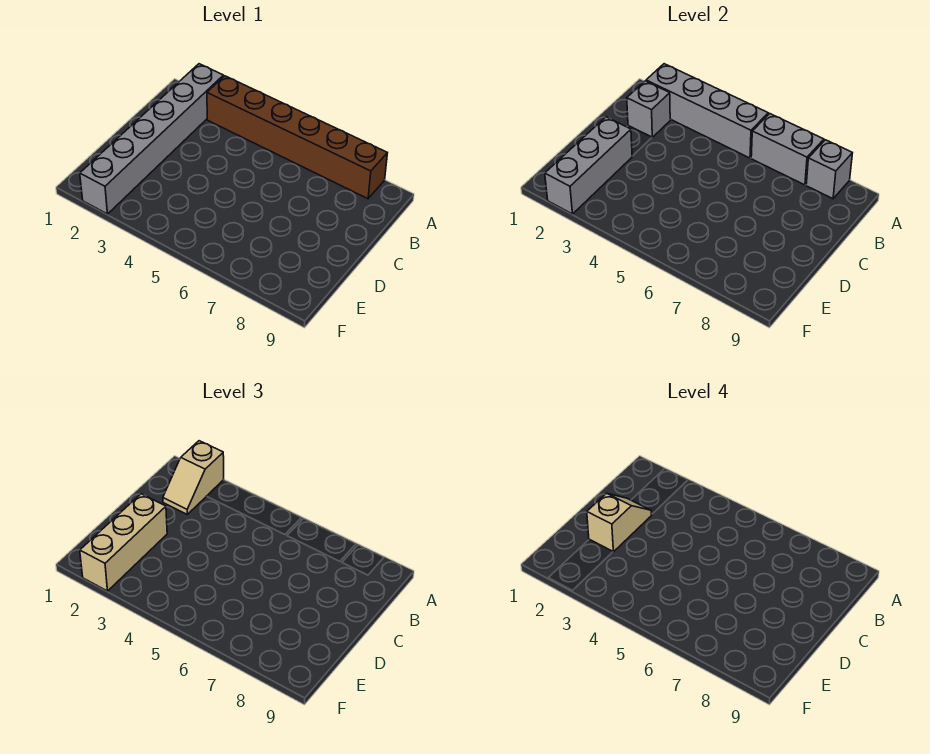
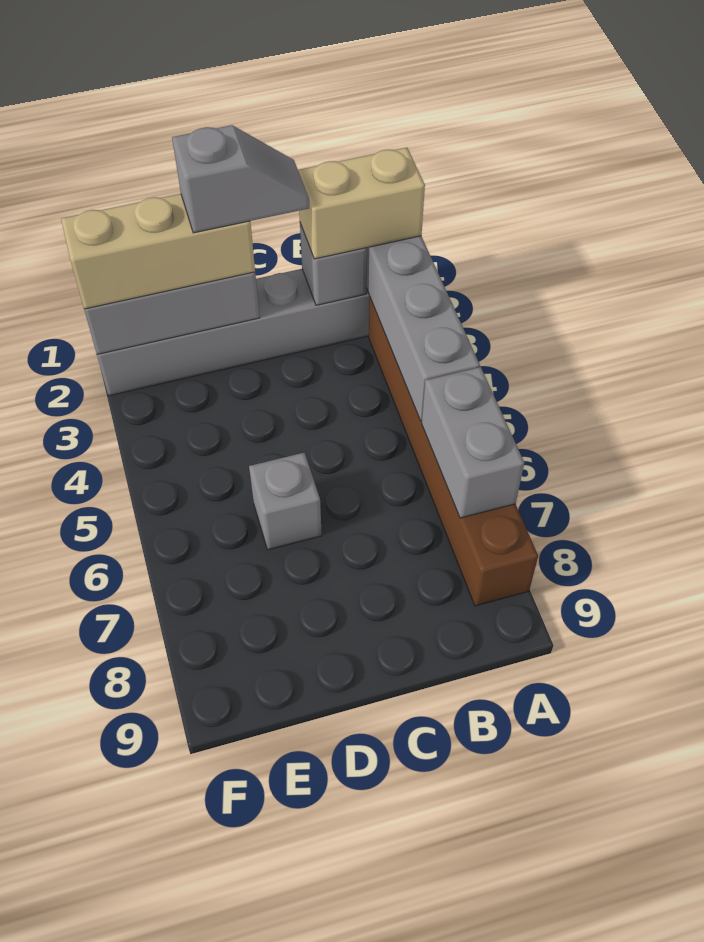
tan slope A2:B2 level 3 top A -> tan brick A2:B2 level 3
grey brick A8 level 2 -> grey brick D6 level 1
tan slope C2:D2 level 4 top D -> grey slope C2:D2 level 4 top D

